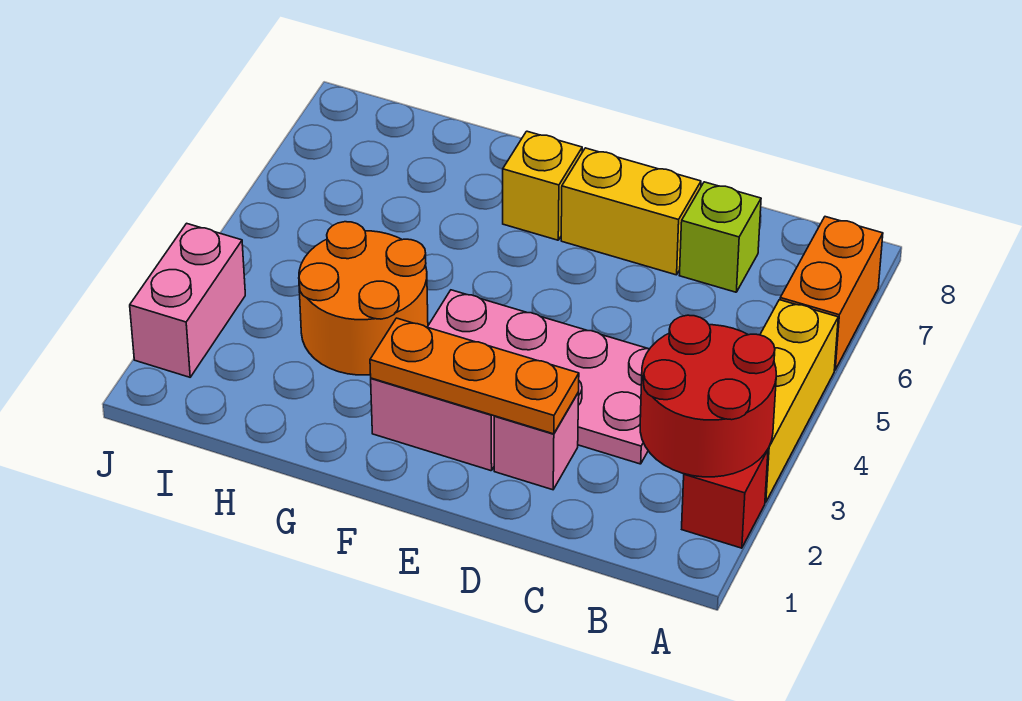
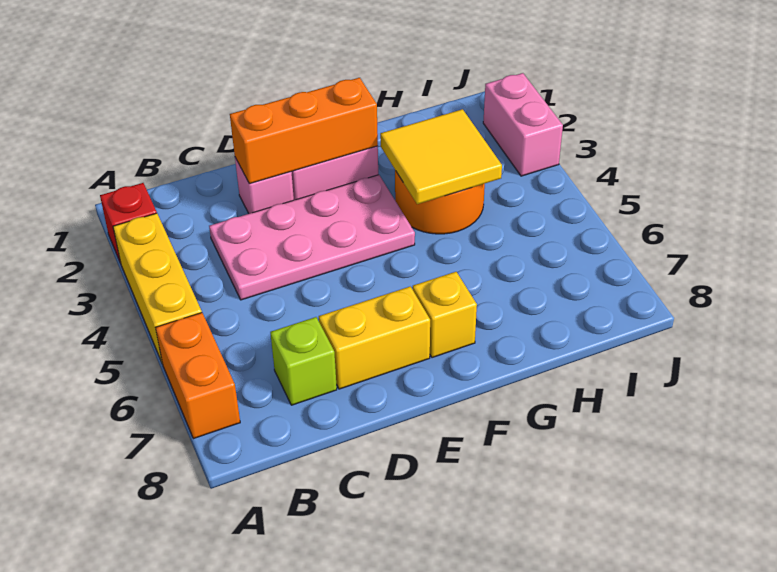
red round brick A2:B3 level 2 -> none
orange plate D2:F2 level 2 -> orange brick D2:F2 level 2
none -> yellow tile G3:H4 level 2

